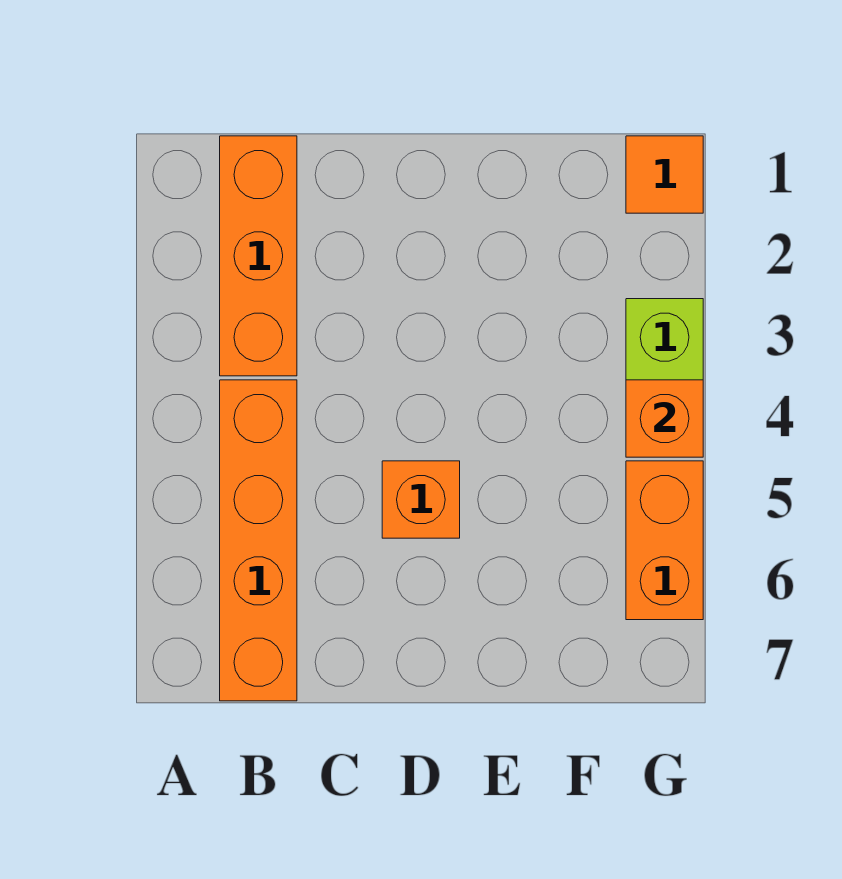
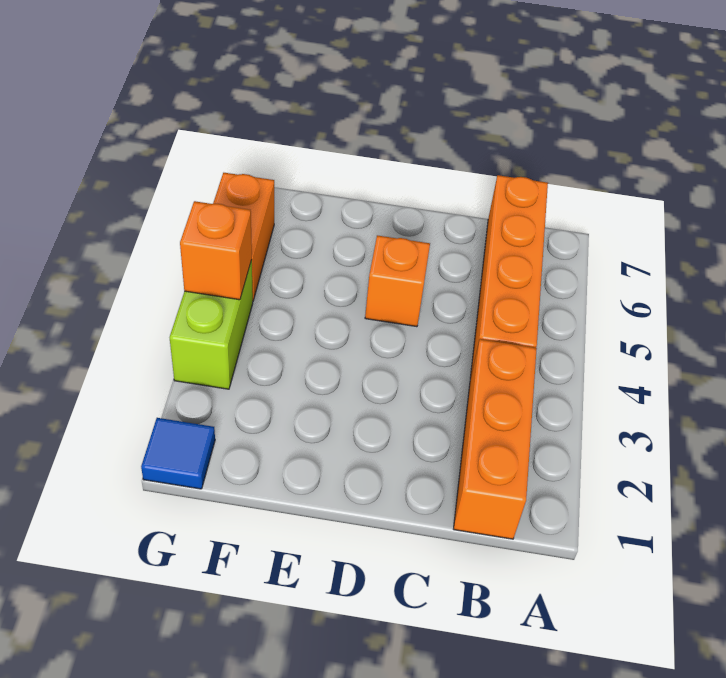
orange tile G1 level 1 -> blue tile G1 level 1

